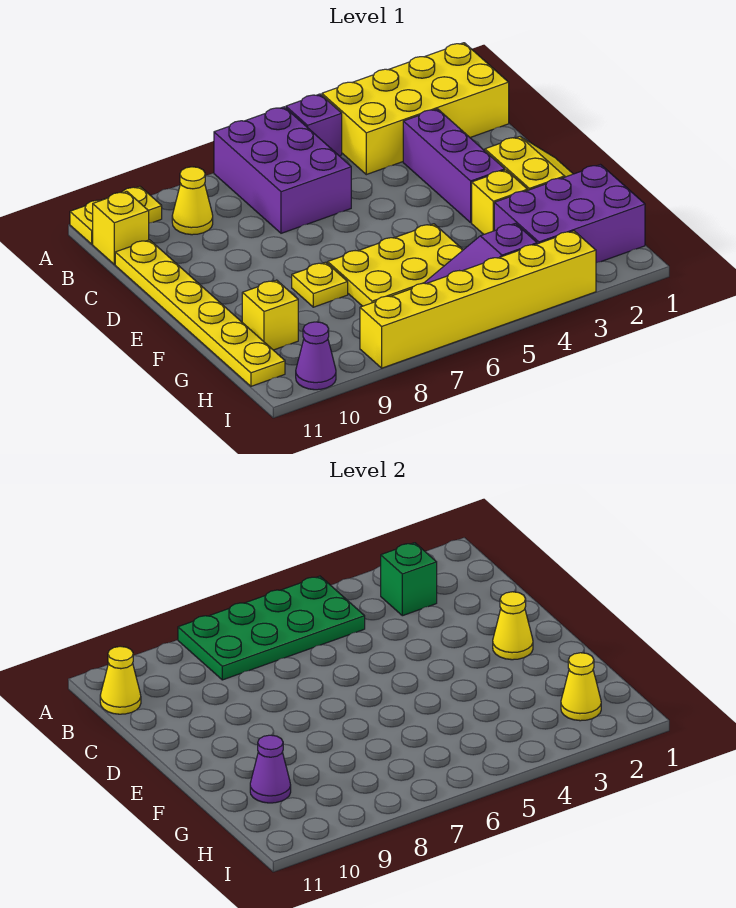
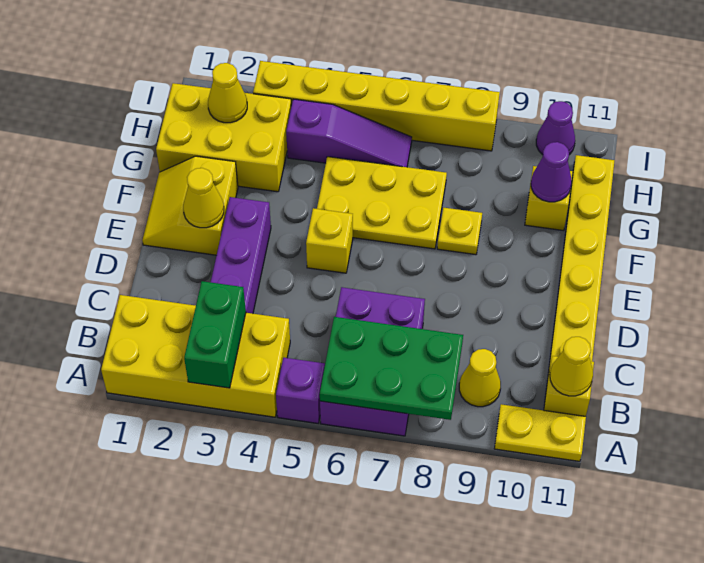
green plate A5:B8 level 2 -> green plate A6:B8 level 2
green brick B3 level 2 -> green brick A3:B3 level 2
yellow brick F3 level 1 -> yellow brick E5 level 1
purple brick G1:H3 level 1 -> yellow brick G1:H3 level 1

